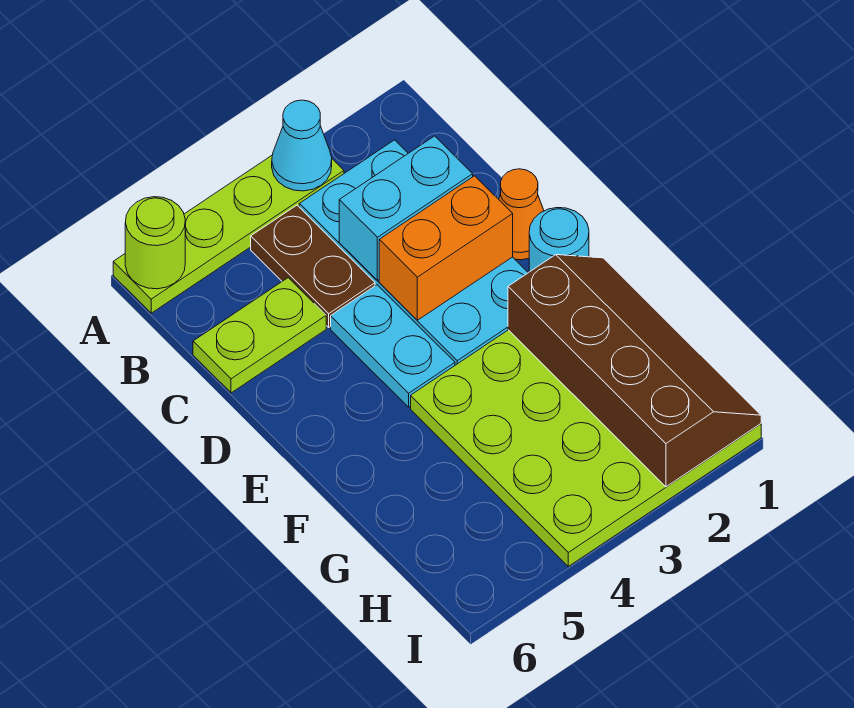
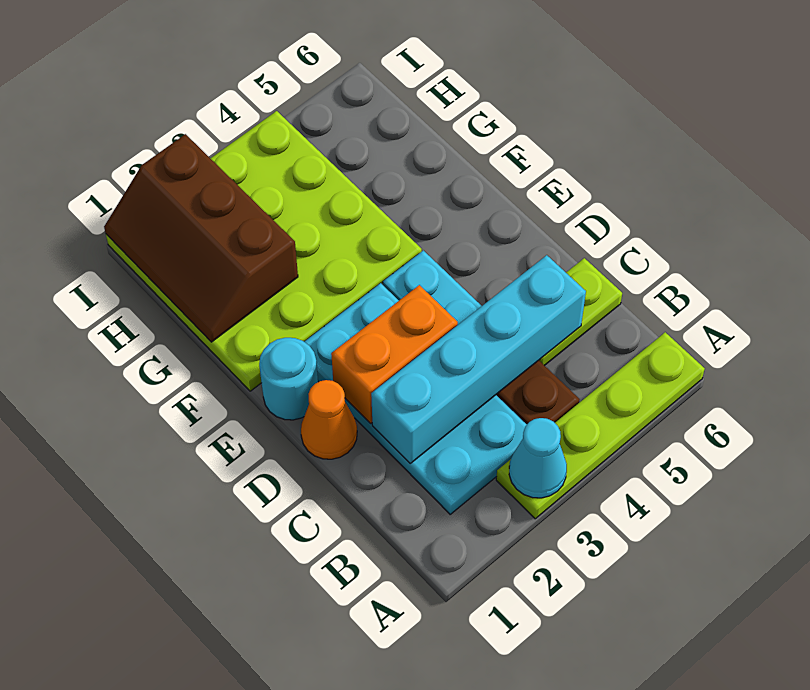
lime round brick A6 level 2 -> none
cyan brick C2:C3 level 2 -> cyan brick C2:C5 level 2
brown slope F1:I2 level 2 top 2 -> brown slope G1:I2 level 2 top 2

